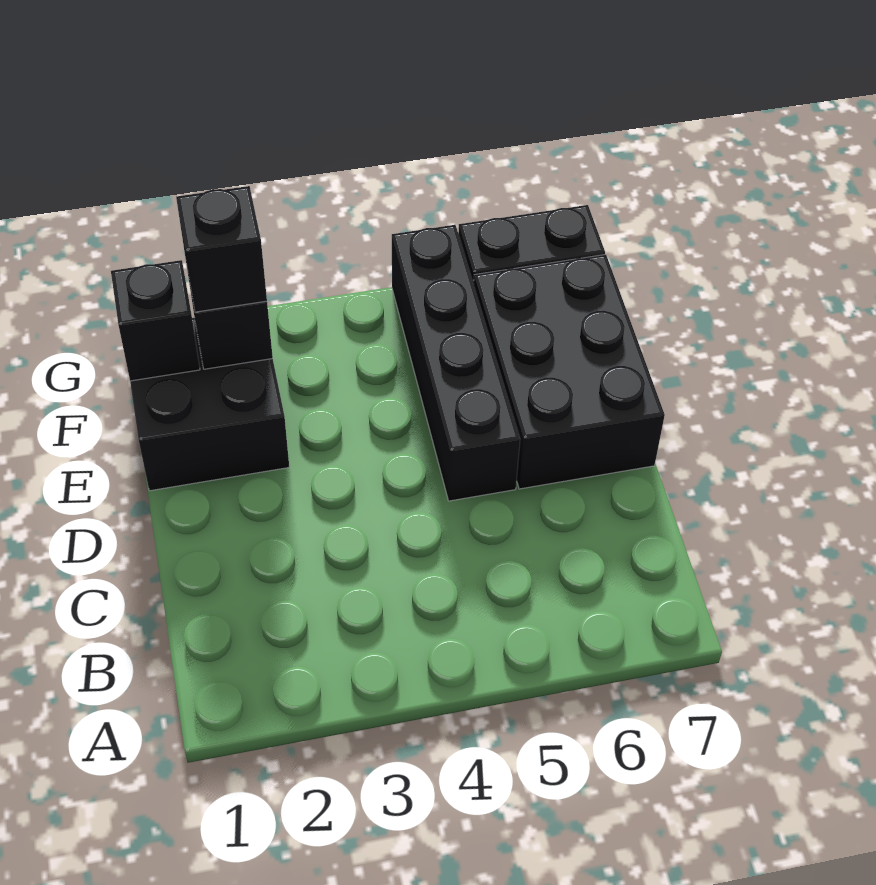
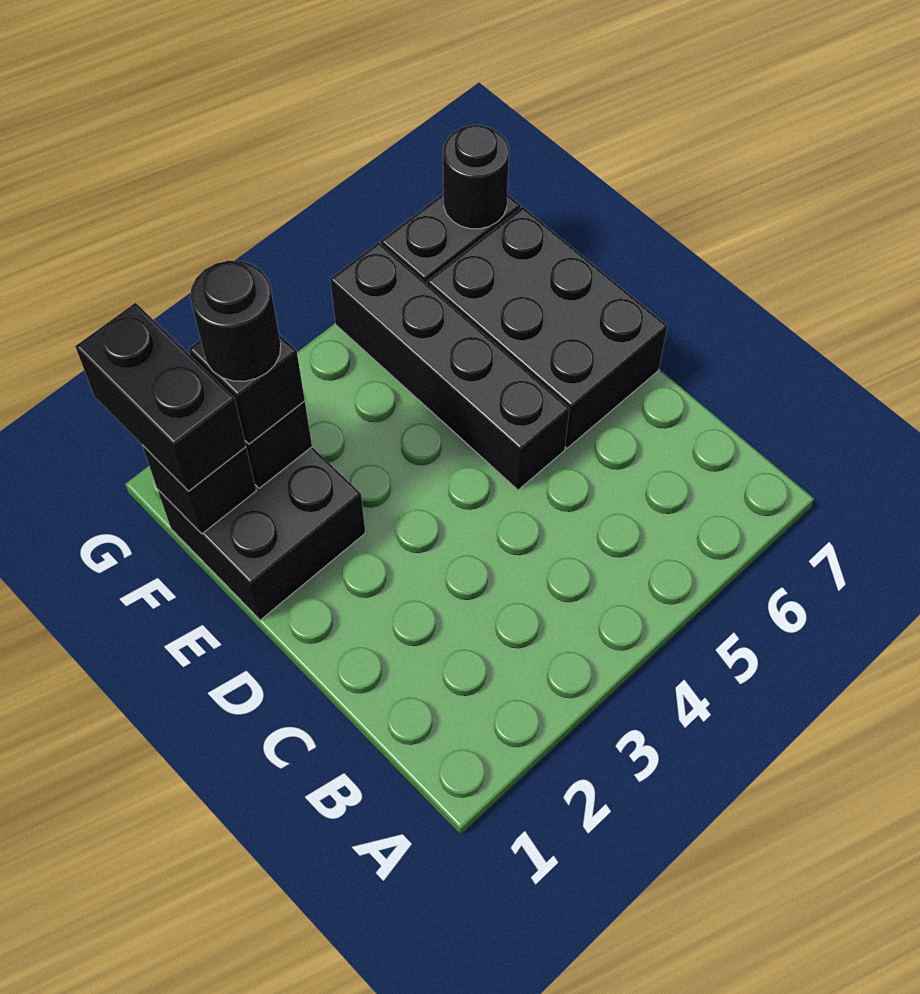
none -> black brick F1:G1 level 3
none -> black round brick F2 level 4
none -> black round brick G7 level 2

